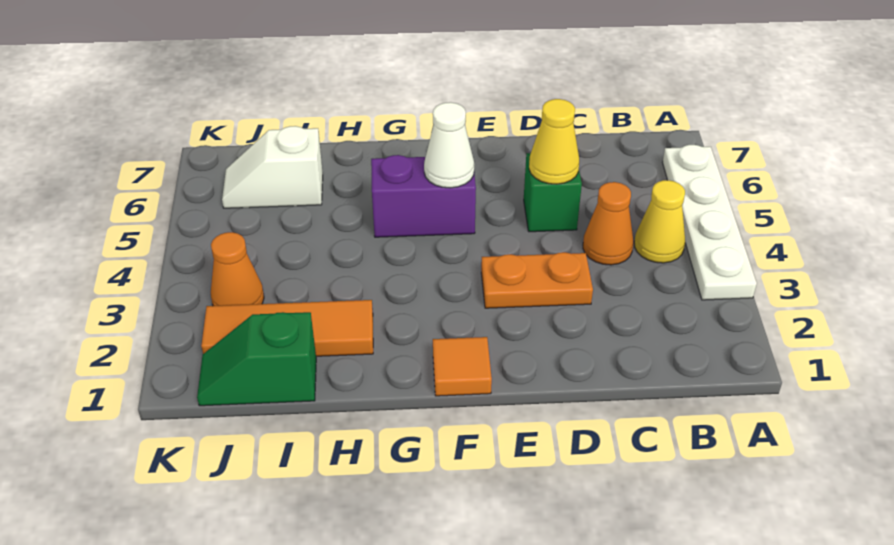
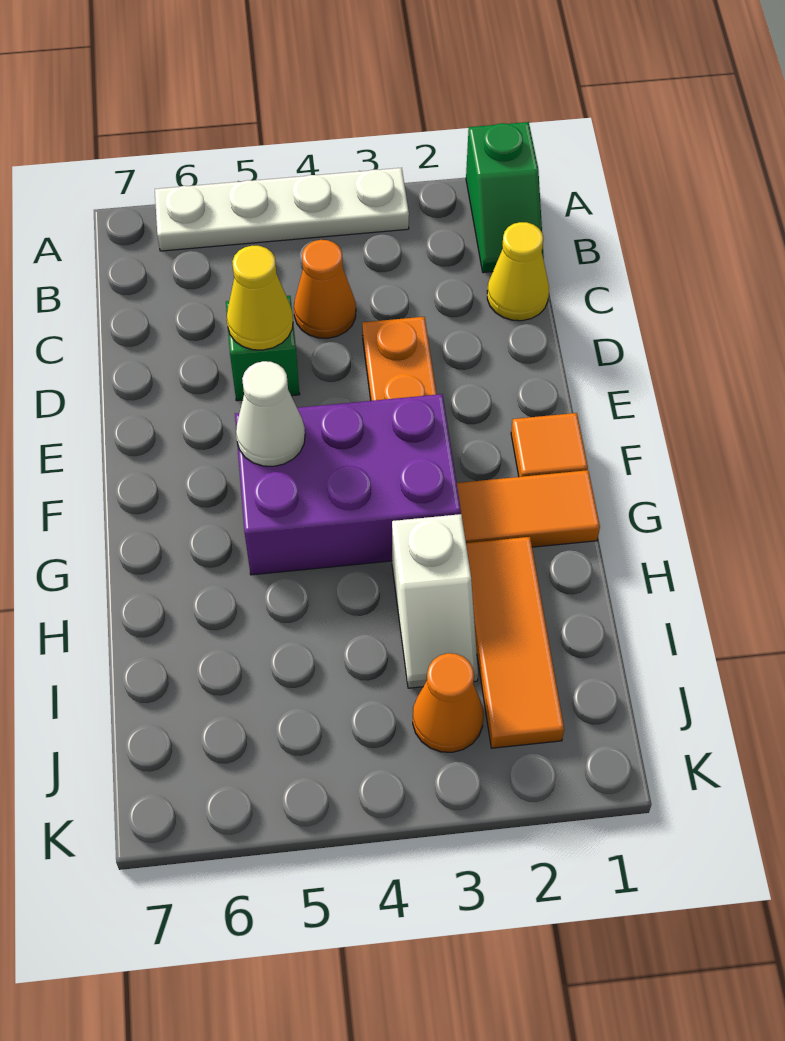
yellow cone B4 level 1 -> yellow cone C1 level 1
purple brick F5:G5 level 1 -> purple brick F3:G5 level 1
none -> orange tile G1:G2 level 1
green slope I1:J1 level 1 top I -> green slope A1:B1 level 1 top A
white slope I6:J6 level 1 top I -> white slope H3:I3 level 1 top H

